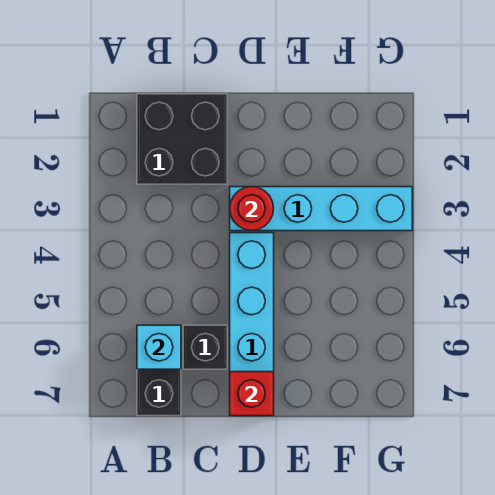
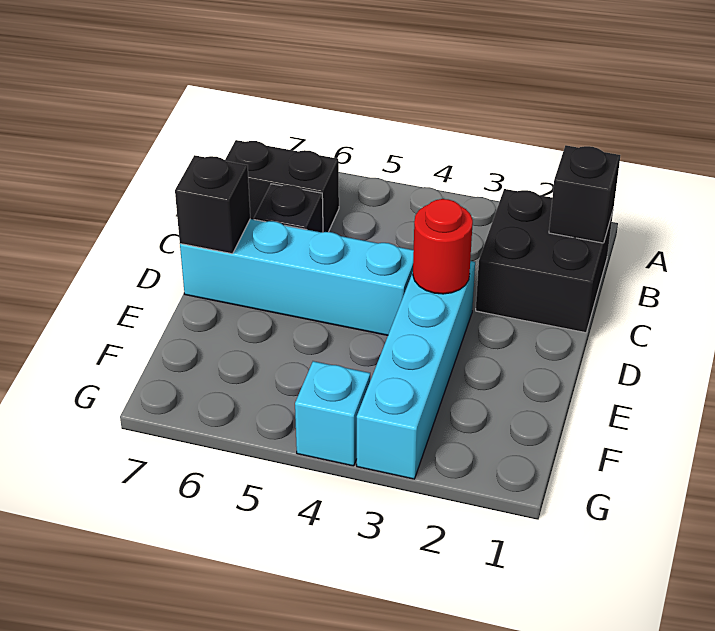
none -> black brick B1 level 2
cyan brick B6 level 2 -> cyan brick G4 level 1
red brick D7 level 2 -> black brick D7 level 2

